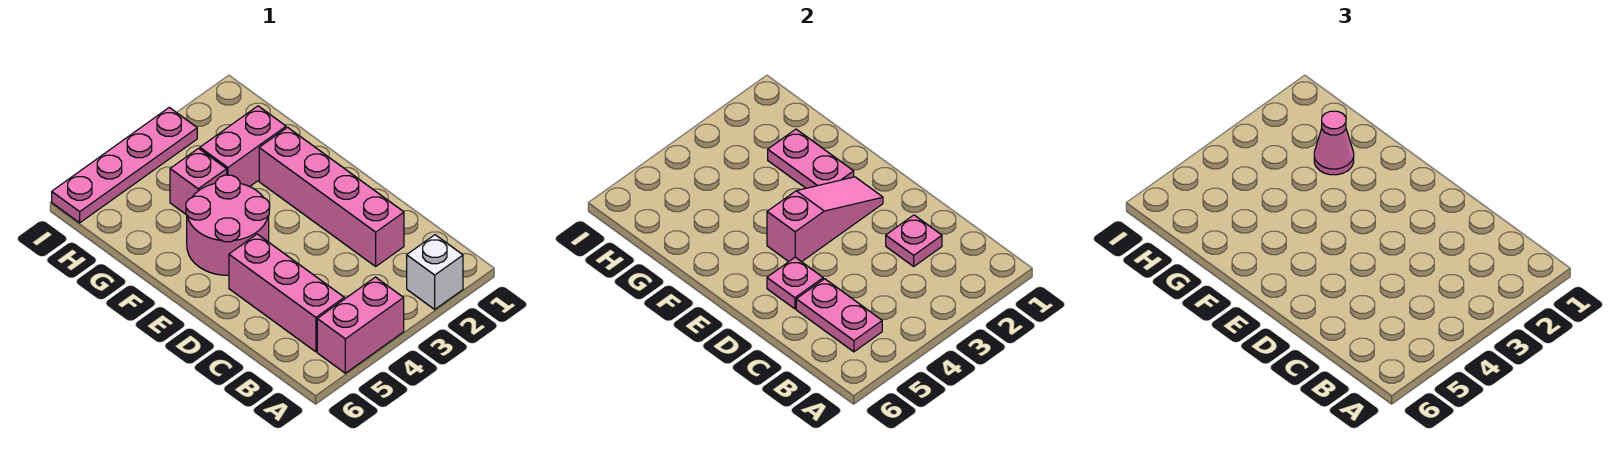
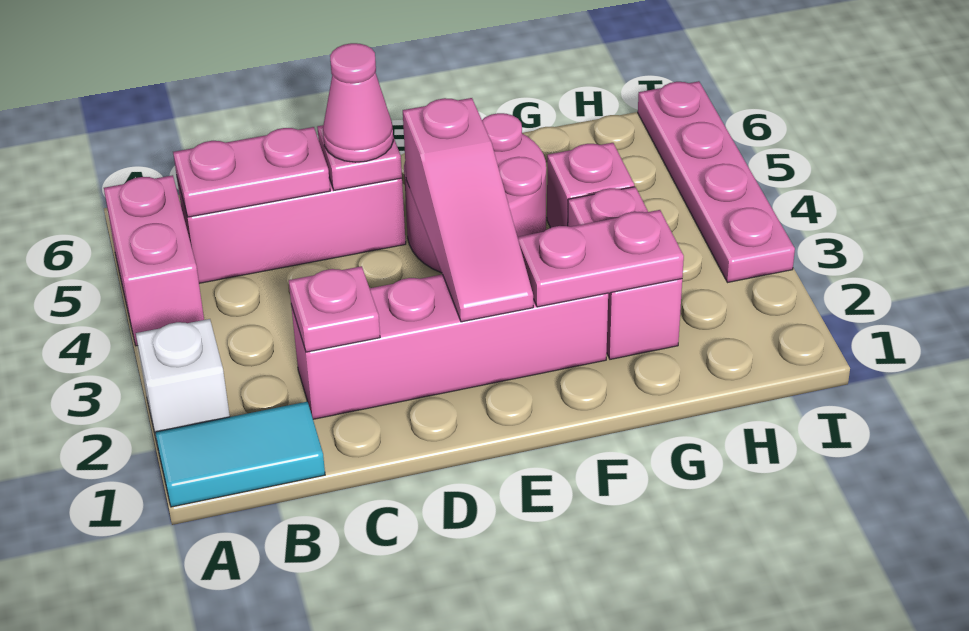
none -> cyan tile A1:B1 level 1
pink cone G2 level 3 -> pink cone D5 level 3

